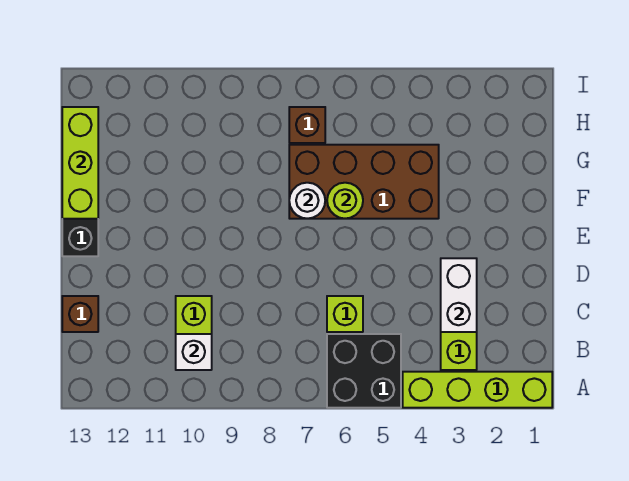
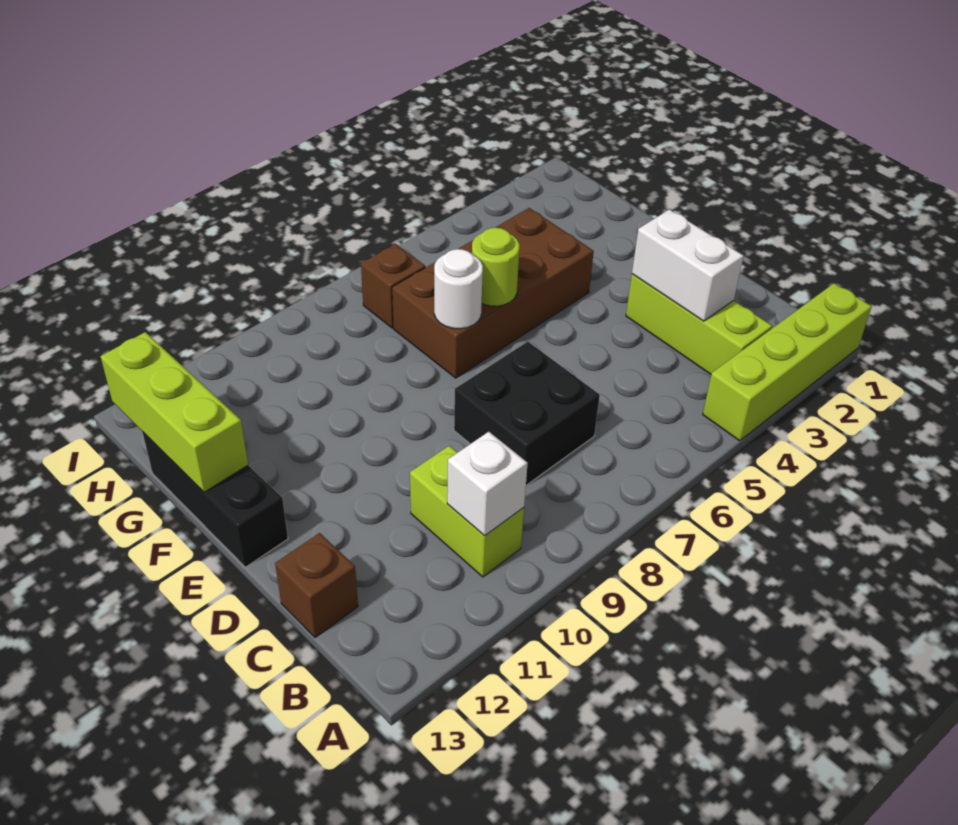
black brick A5:B6 level 1 -> black brick C7:D8 level 1
lime brick C6 level 1 -> none

